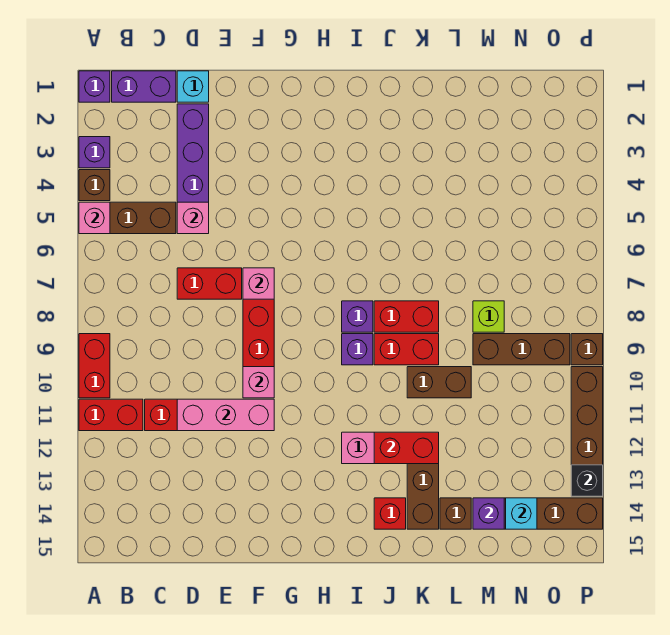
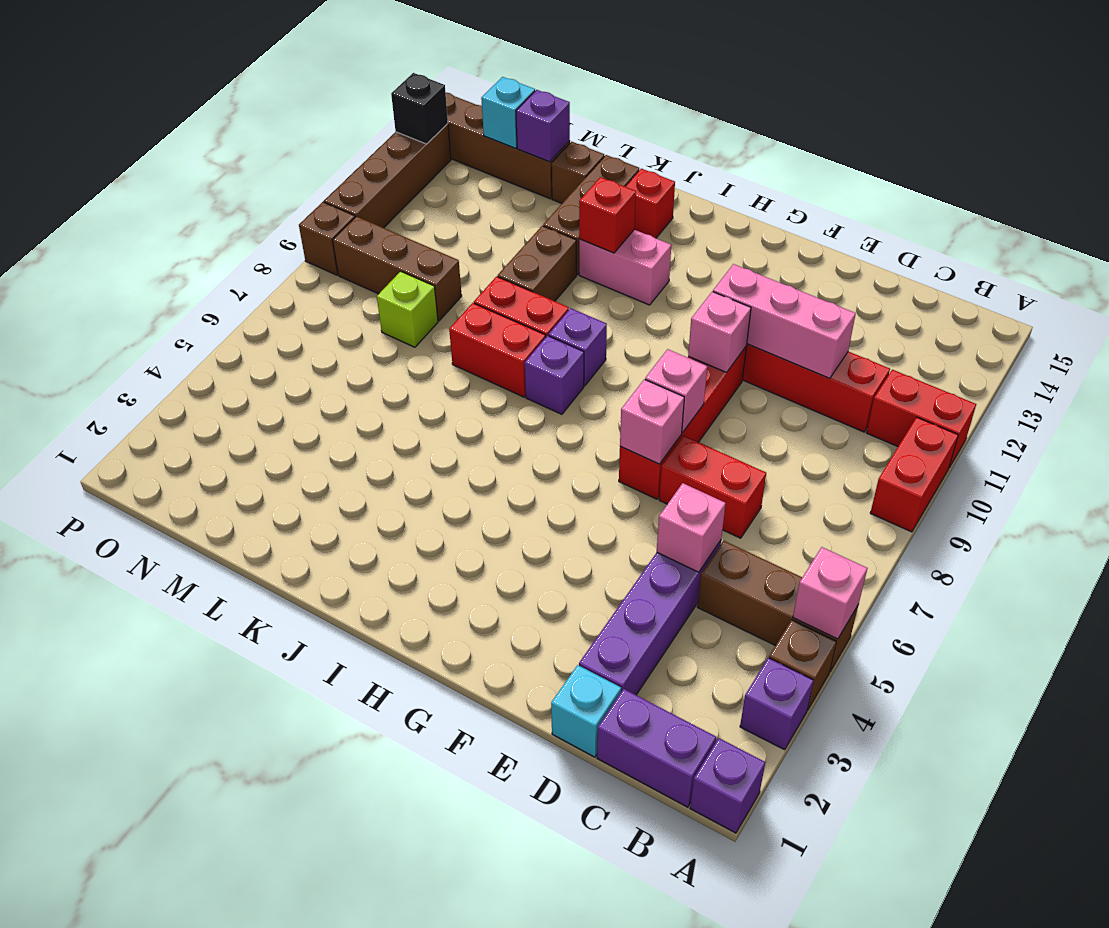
none -> pink brick F8 level 2
red brick J12:K12 level 2 -> red brick J12 level 2
brown brick K10:L10 level 1 -> brown brick K10:K11 level 1

